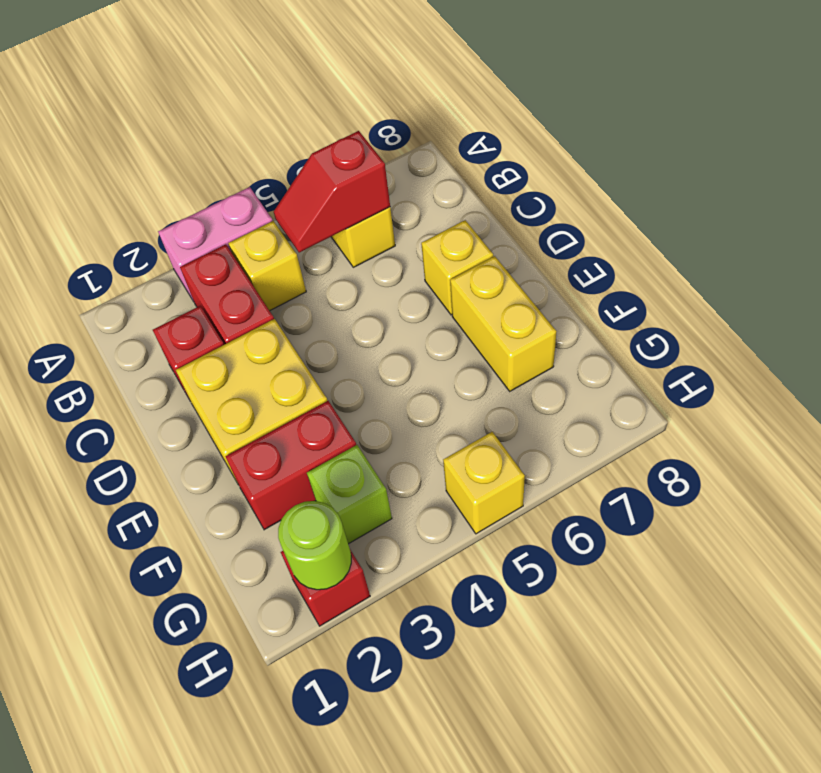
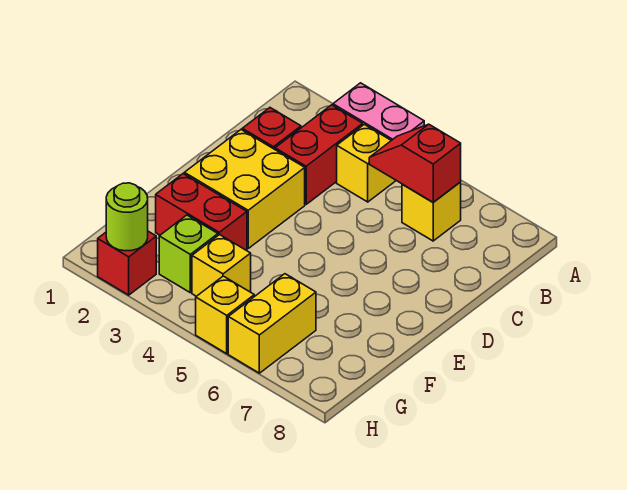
yellow brick D7 level 1 -> yellow brick G4 level 1
yellow brick E7:F7 level 1 -> yellow brick G6:H6 level 1

